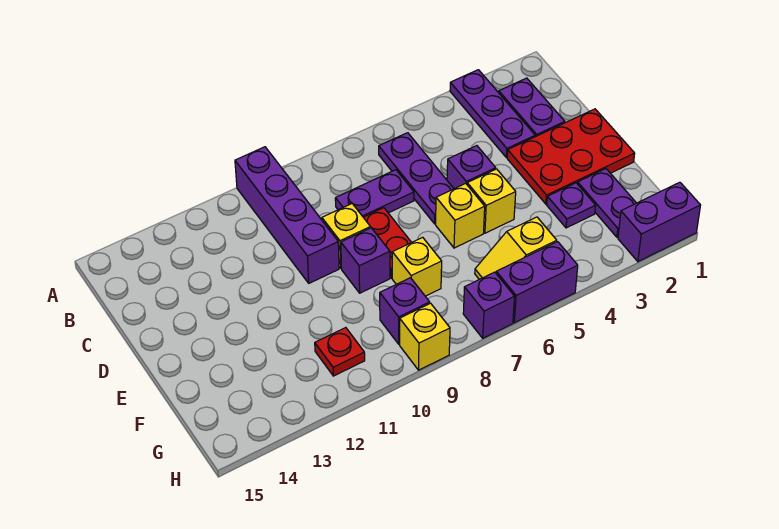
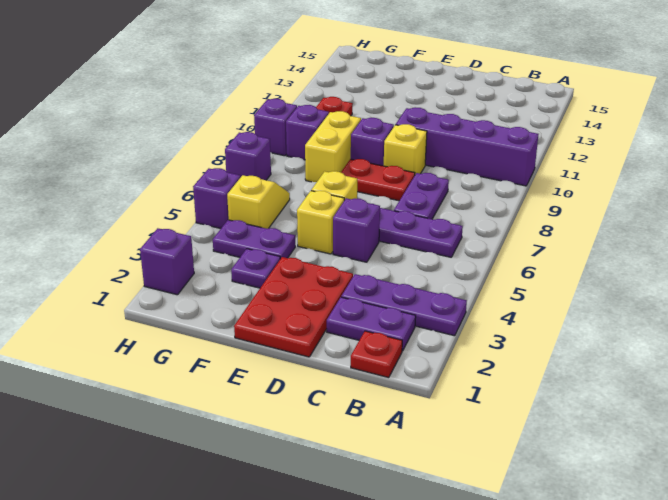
none -> red plate B1 level 1
purple plate F2:G2 level 1 -> purple plate F4:G4 level 1
yellow brick F8 level 1 -> yellow brick F8:F9 level 1
purple brick H1:H2 level 1 -> purple brick H2 level 1
purple brick H5:H6 level 1 -> purple brick H5 level 1
yellow brick H9 level 1 -> purple brick H9 level 1

